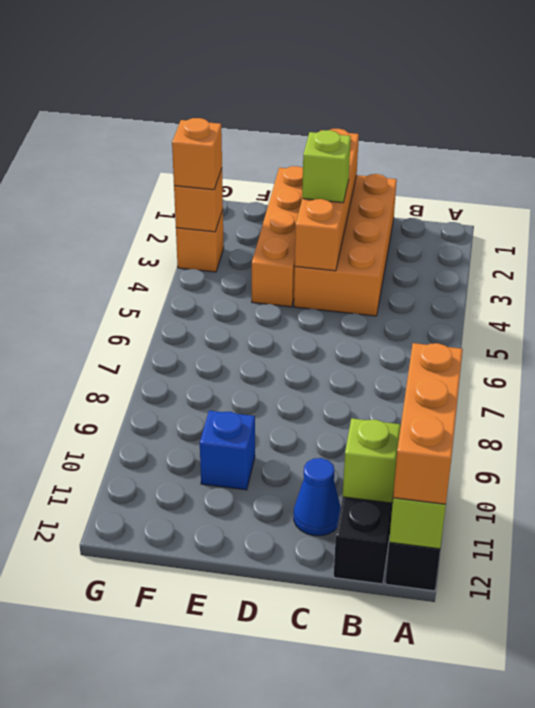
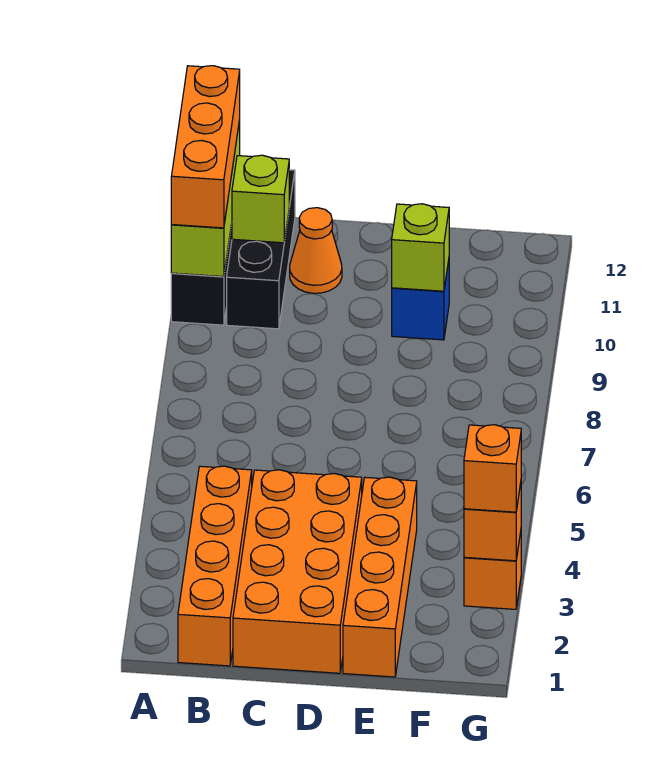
blue cone C11 level 1 -> orange cone C11 level 1
orange brick D1:D4 level 2 -> orange brick B1:B4 level 1
lime brick D3 level 3 -> lime brick E10 level 2

